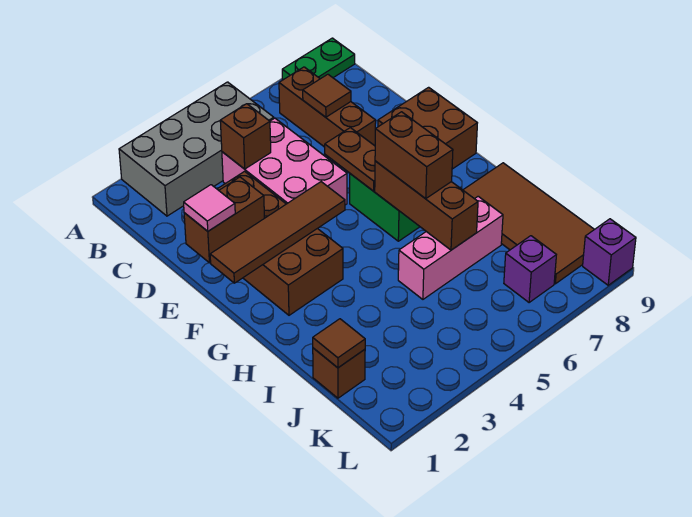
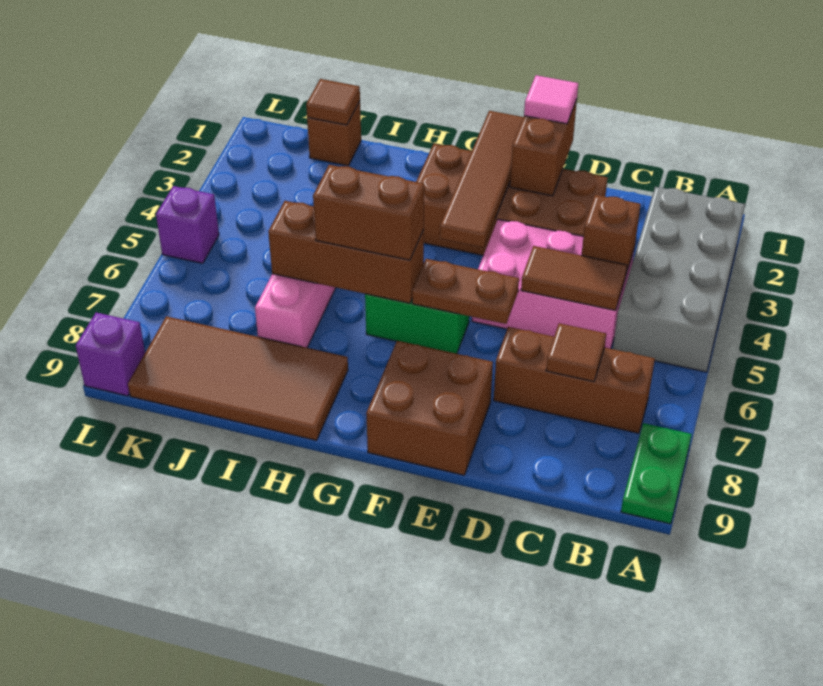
none -> brown tile C5:D5 level 2
purple brick K7 level 1 -> purple brick L5 level 1

